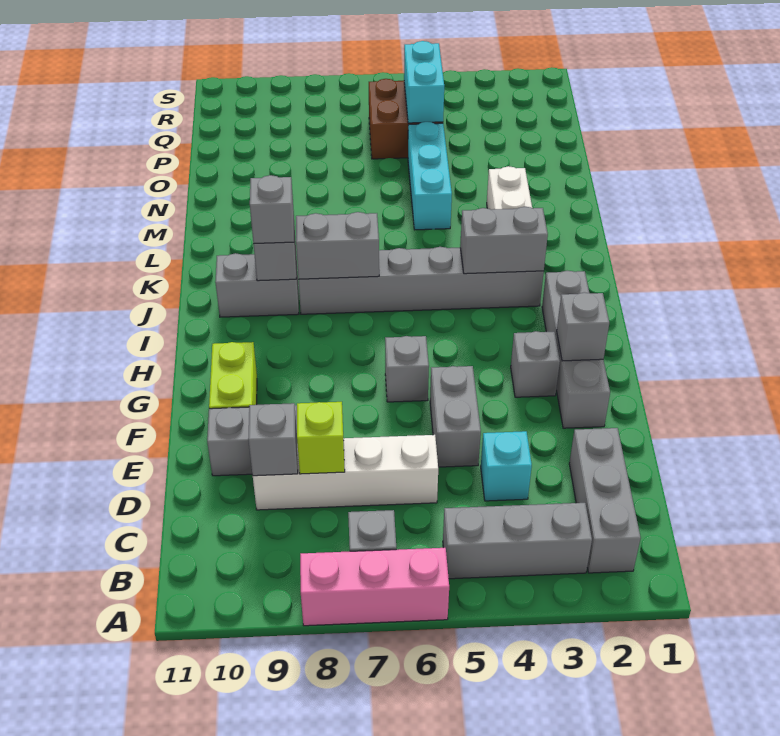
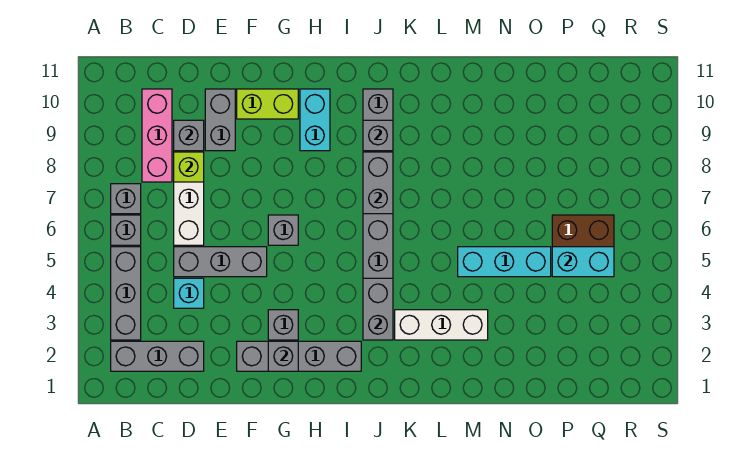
pink brick A6:A8 level 1 -> pink brick C8:C10 level 1
grey brick E5:F5 level 1 -> grey brick D5:F5 level 1
none -> cyan brick H9:H10 level 1
grey brick J9 level 3 -> grey brick B6 level 1

